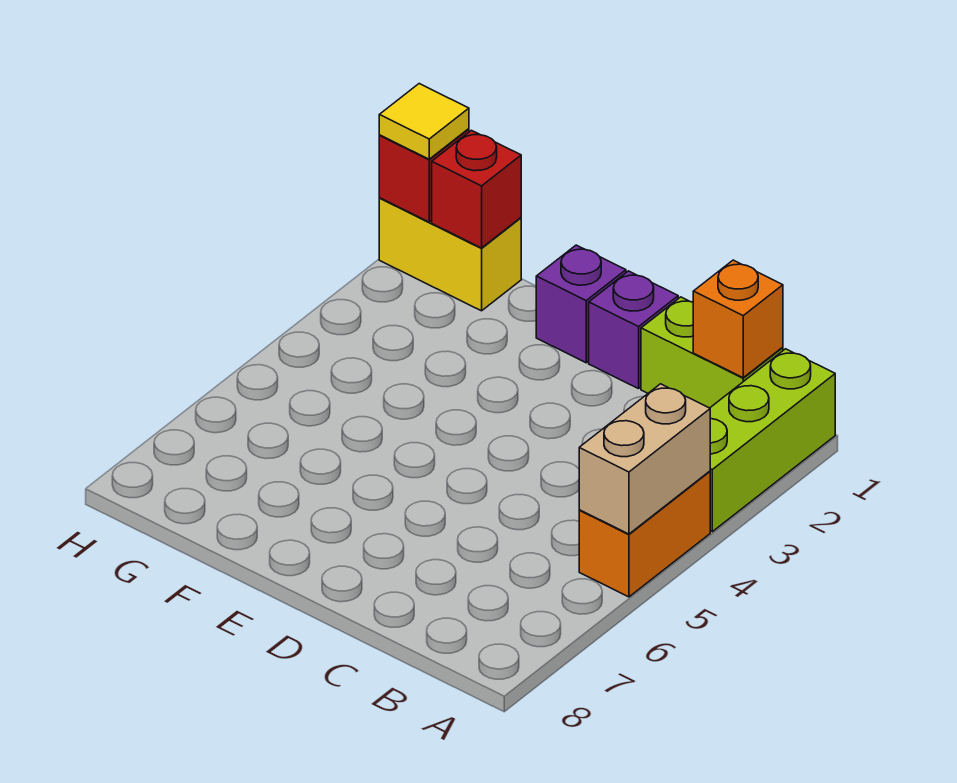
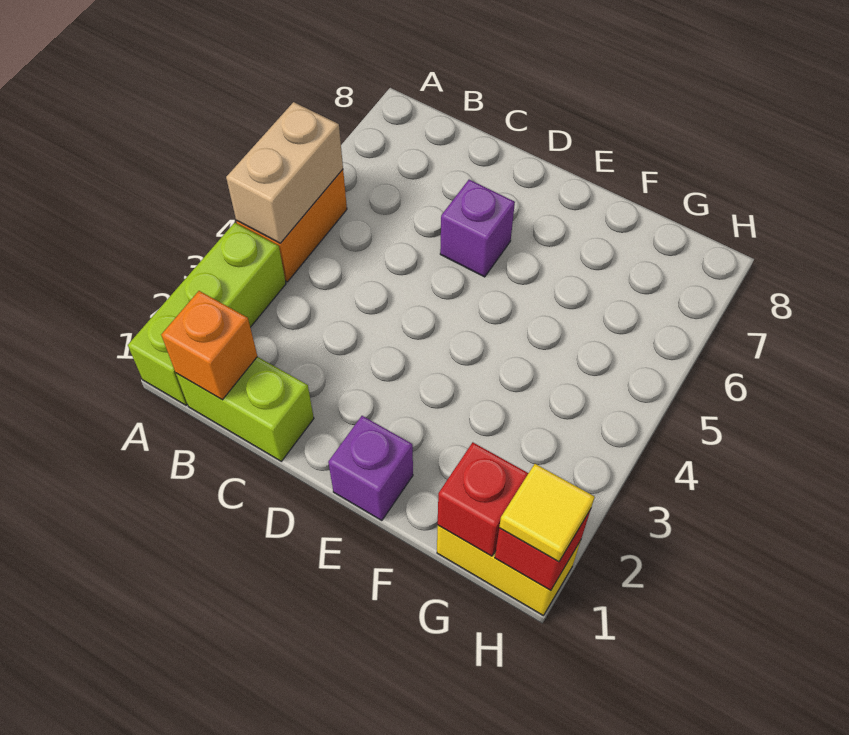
purple brick D1 level 1 -> purple brick D6 level 1

